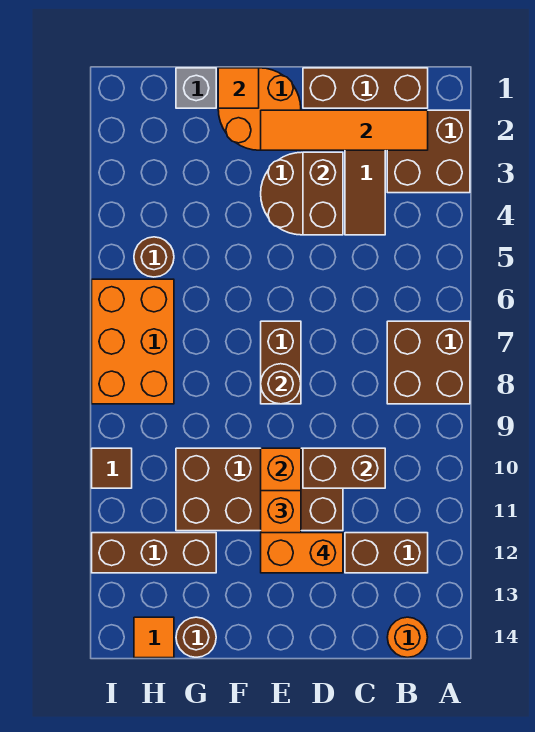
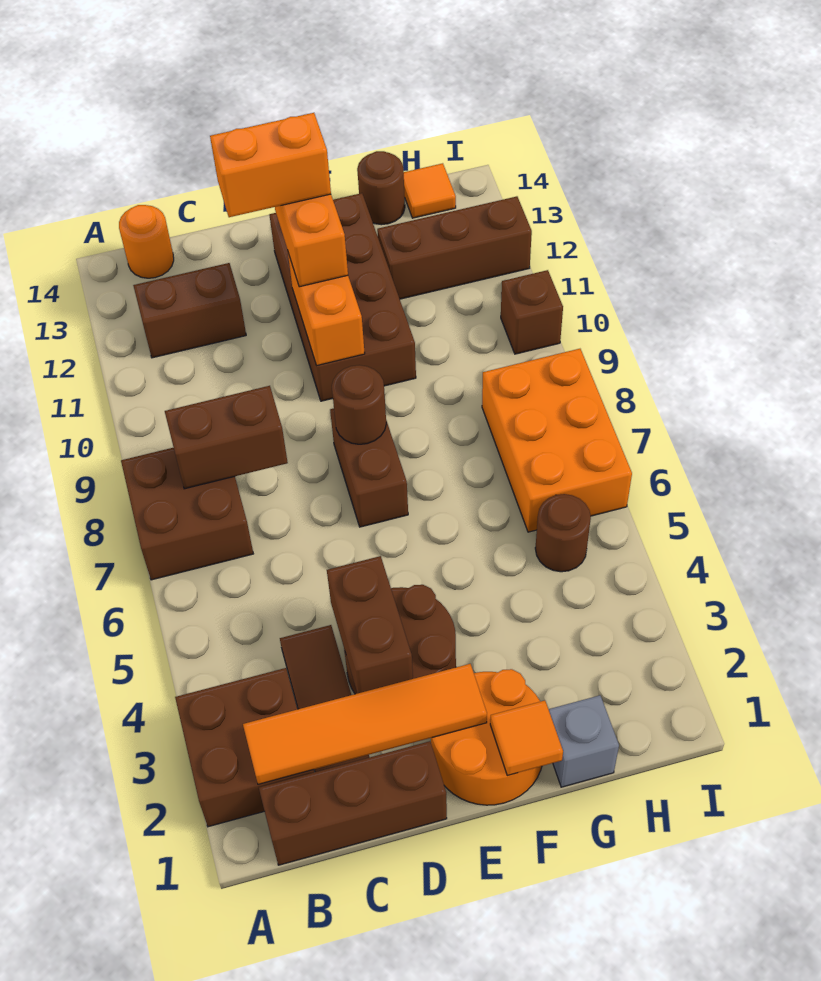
brown brick C10:D10 level 2 -> brown brick B8:C8 level 2
brown brick D10:G11 level 1 -> brown brick E10:F13 level 1
brown tile I10 level 1 -> brown brick I10 level 1

